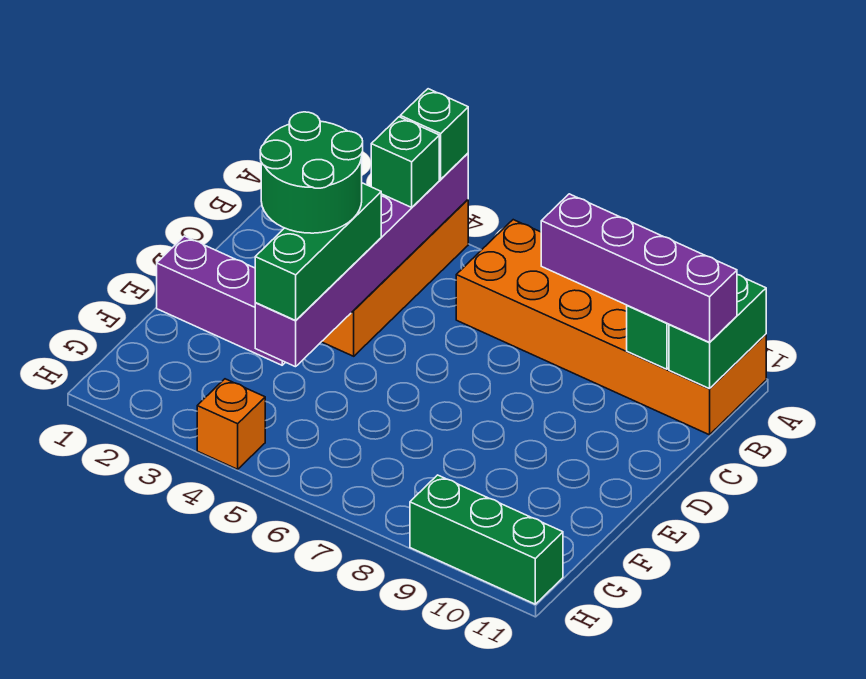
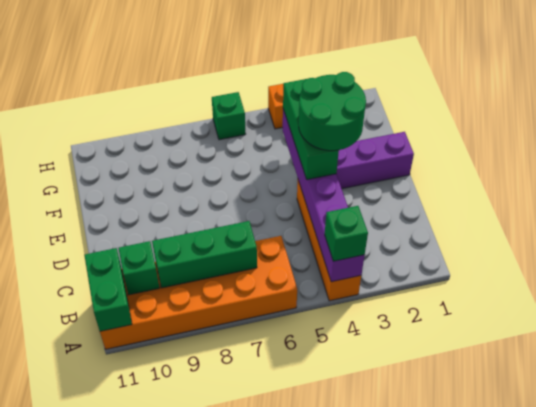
green brick B4 level 3 -> green brick H6 level 1
purple brick B8:B11 level 3 -> none
green brick H9:H11 level 1 -> green brick B7:B9 level 2

